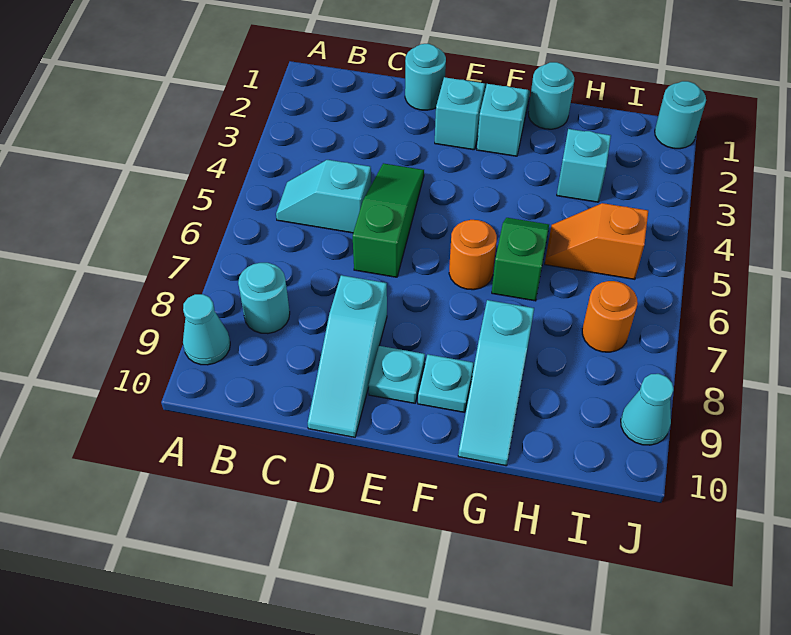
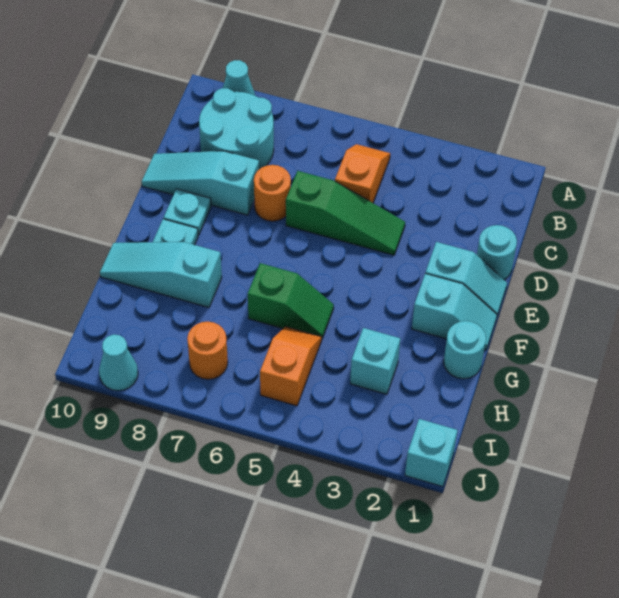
cyan slope B5:C5 level 1 top C -> orange slope B5:C5 level 1 top C
cyan round brick B8 level 1 -> cyan round brick B8:C9 level 1
orange round brick F6 level 1 -> orange round brick D7 level 1
cyan round brick J1 level 1 -> cyan brick J1 level 1

